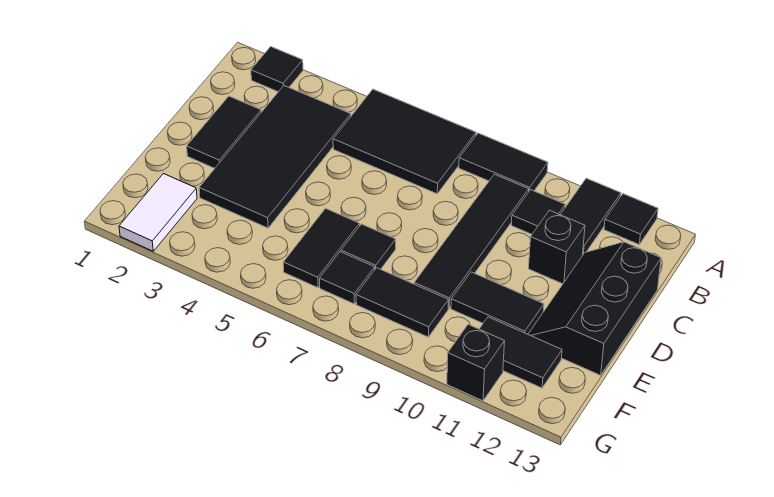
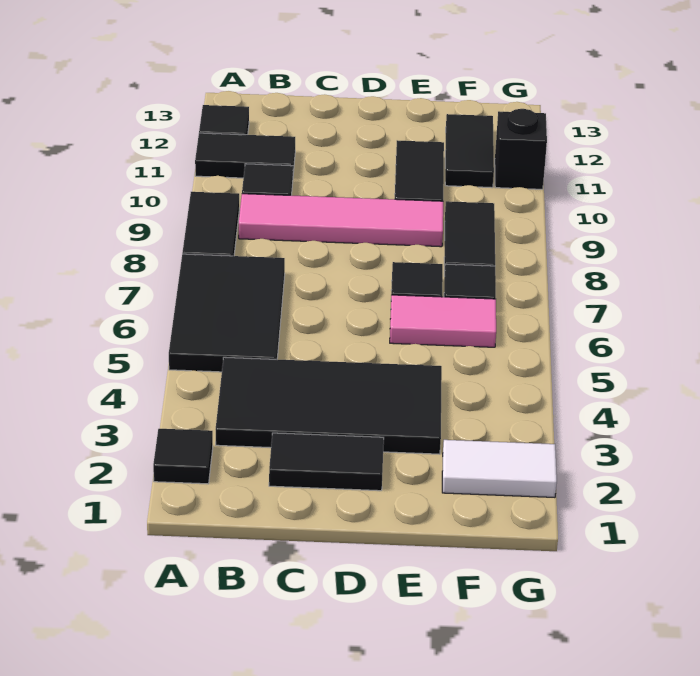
black tile B9:E9 level 1 -> pink tile B9:E9 level 1
black brick C11 level 1 -> none
black slope C12:E13 level 1 top 13 -> none
black tile E6:F6 level 1 -> pink tile E6:F6 level 1

